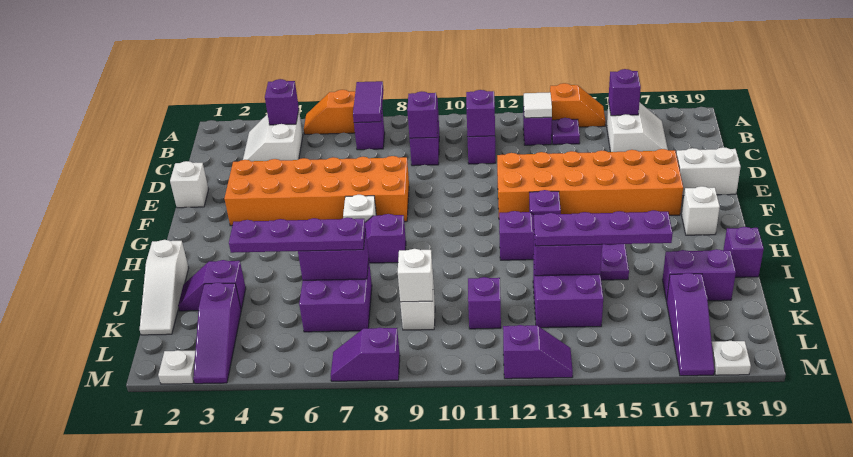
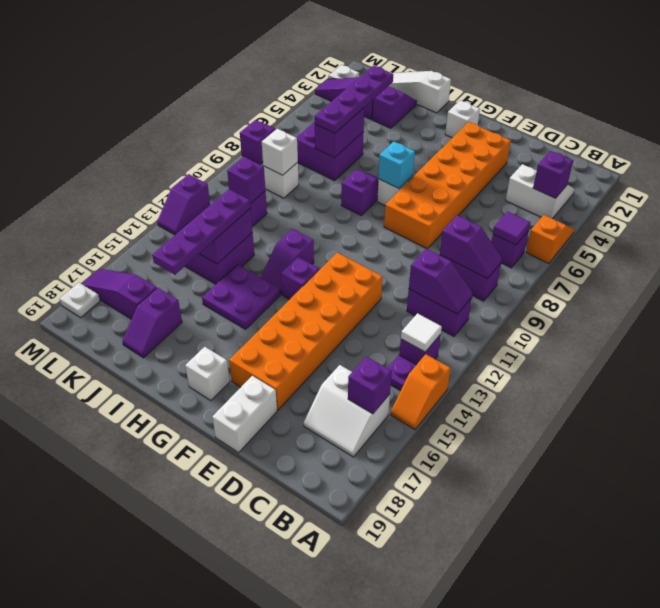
purple tile A7:B7 level 2 -> purple tile B7 level 2
white brick E1 level 1 -> white brick G2 level 1
none -> cyan brick G7 level 2
purple brick I19 level 1 -> purple brick K11 level 2
purple brick J17:J18 level 1 -> purple slope J17:J18 level 1 top 17

